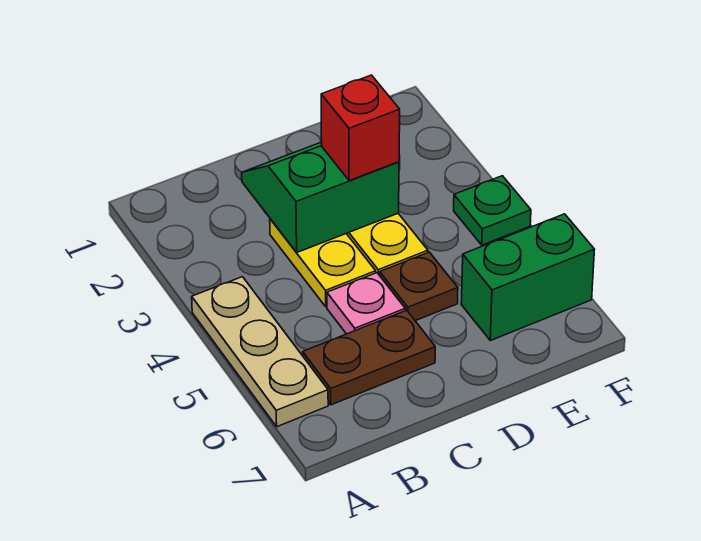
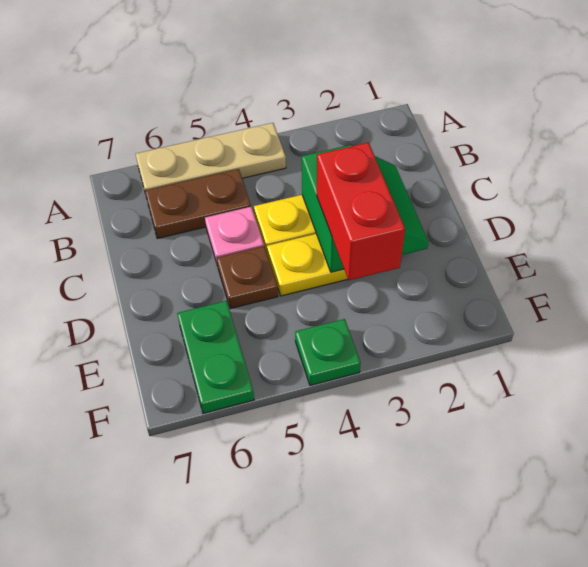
brown plate B6:C6 level 1 -> brown plate B5:B6 level 1
red brick D3 level 3 -> red brick D3:E3 level 3
green brick E6:F6 level 1 -> green plate E6:F6 level 1

